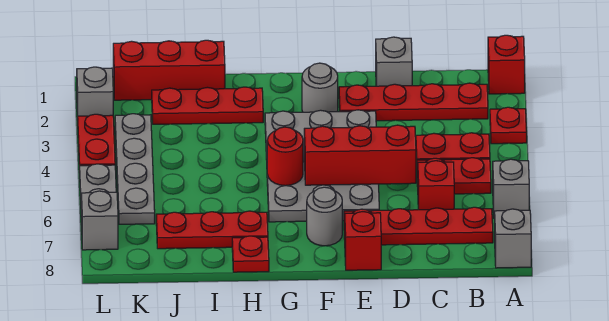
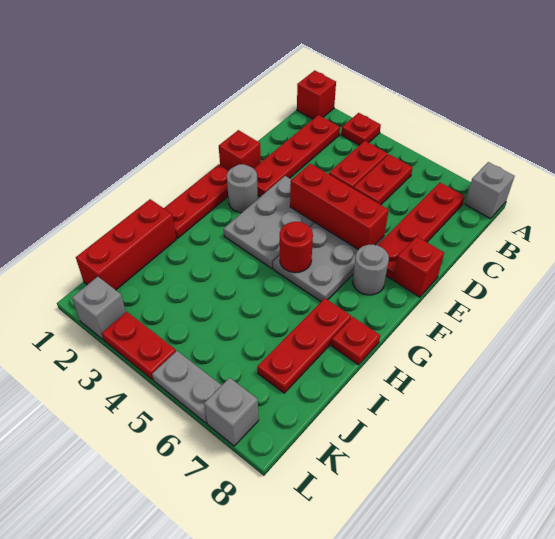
grey brick A6 level 1 -> none
red brick C6 level 1 -> red brick E1 level 1
grey brick D1 level 1 -> none
red brick D5:F5 level 2 -> red brick E4:E6 level 2
red plate H2:J2 level 1 -> red plate F1:H1 level 1
grey plate K3:K6 level 1 -> none

